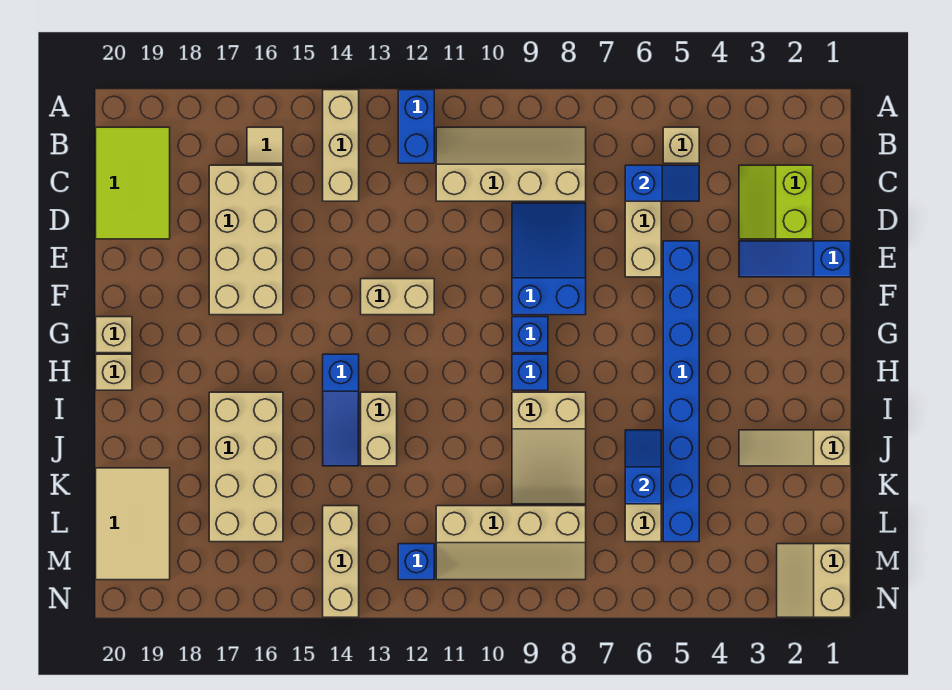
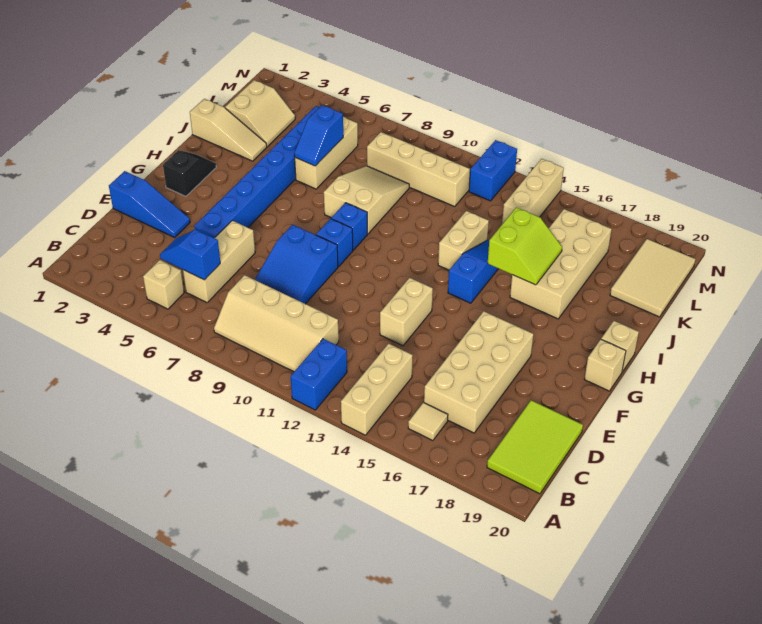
lime slope C2:D3 level 1 top 2 -> lime slope I15:J16 level 2 top 15
tan brick F12:F13 level 1 -> tan brick E13:F13 level 1
none -> black slope G2:H2 level 1 top G
tan slope M1:N2 level 1 top 1 -> tan slope K2:L3 level 1 top 2
blue brick M12 level 1 -> blue brick M12:N12 level 1

